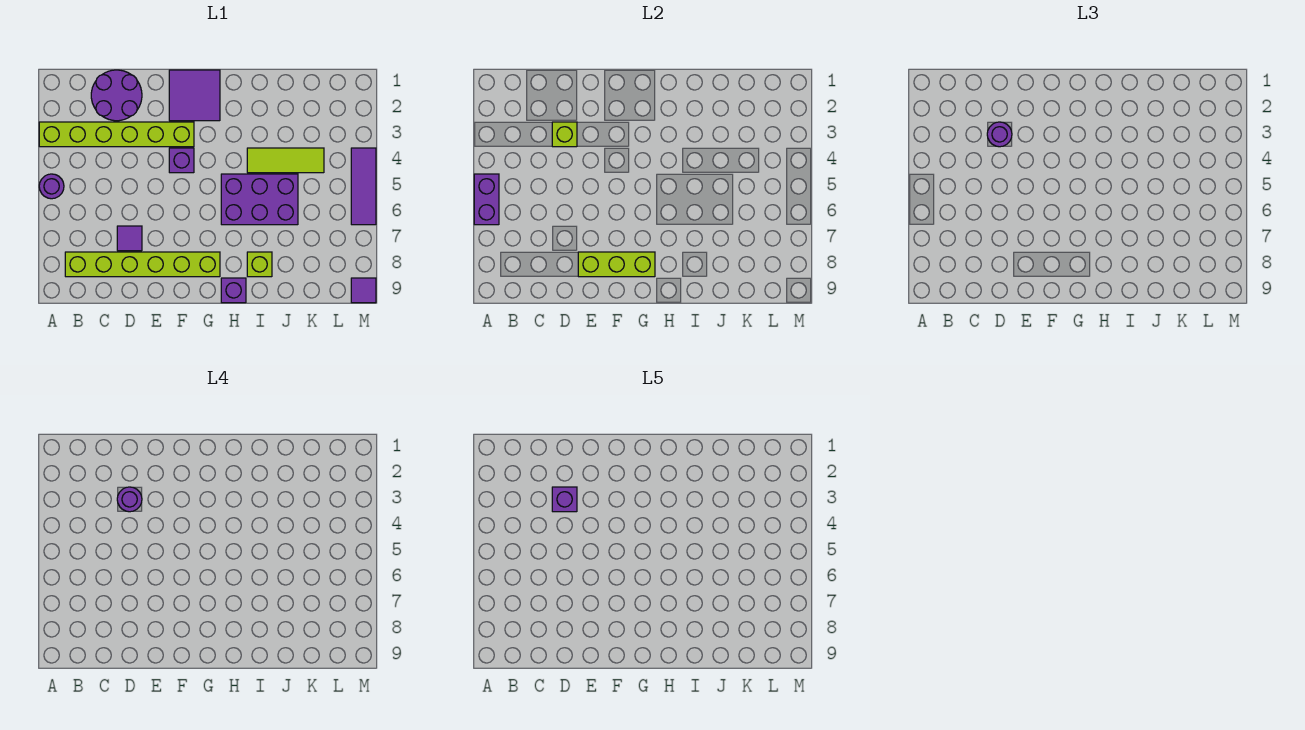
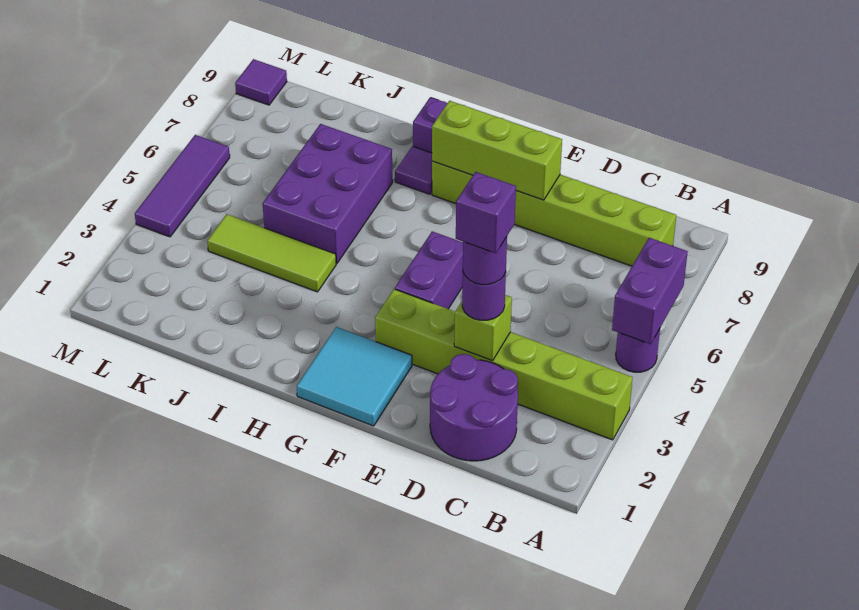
purple tile D7 level 1 -> purple tile H8 level 1
purple tile F1:G2 level 1 -> cyan tile F1:G2 level 1
purple brick F4 level 1 -> purple brick F4:F5 level 1
purple brick H5:J6 level 1 -> purple brick I5:J7 level 1
lime brick I8 level 1 -> none

